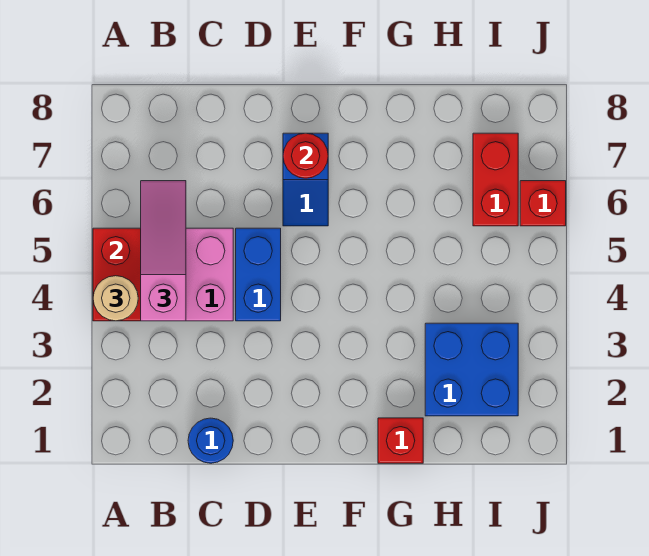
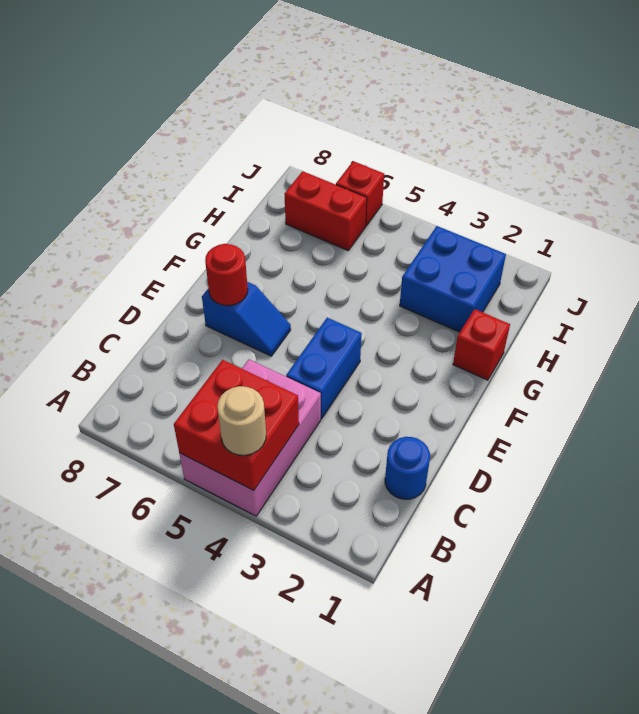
pink slope B4:B6 level 3 top 4 -> none
blue brick D4:D5 level 1 -> blue brick D4:E4 level 1

